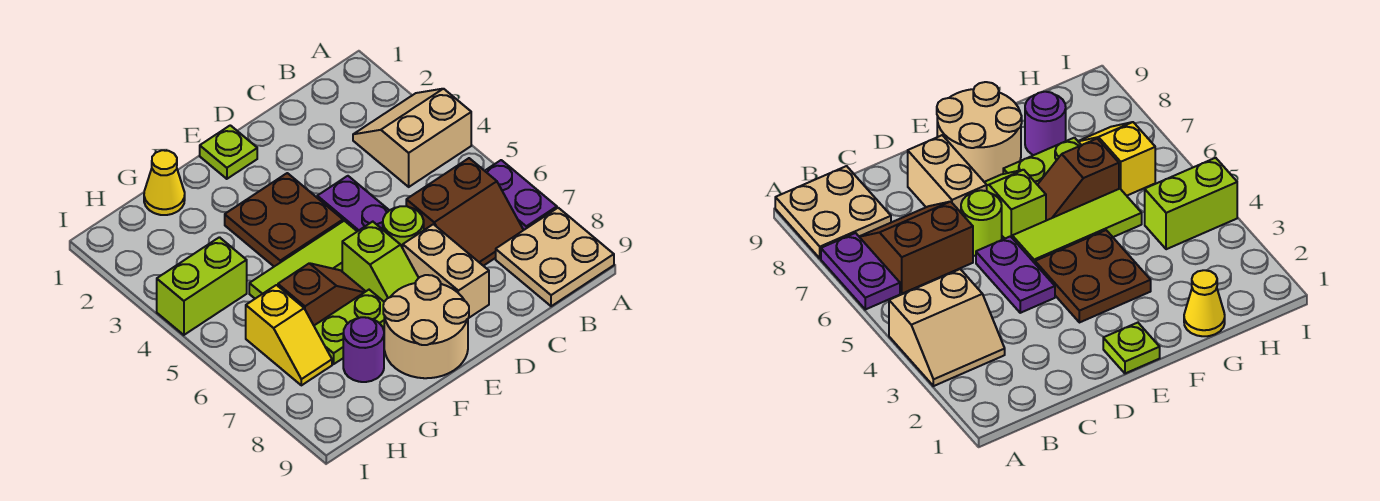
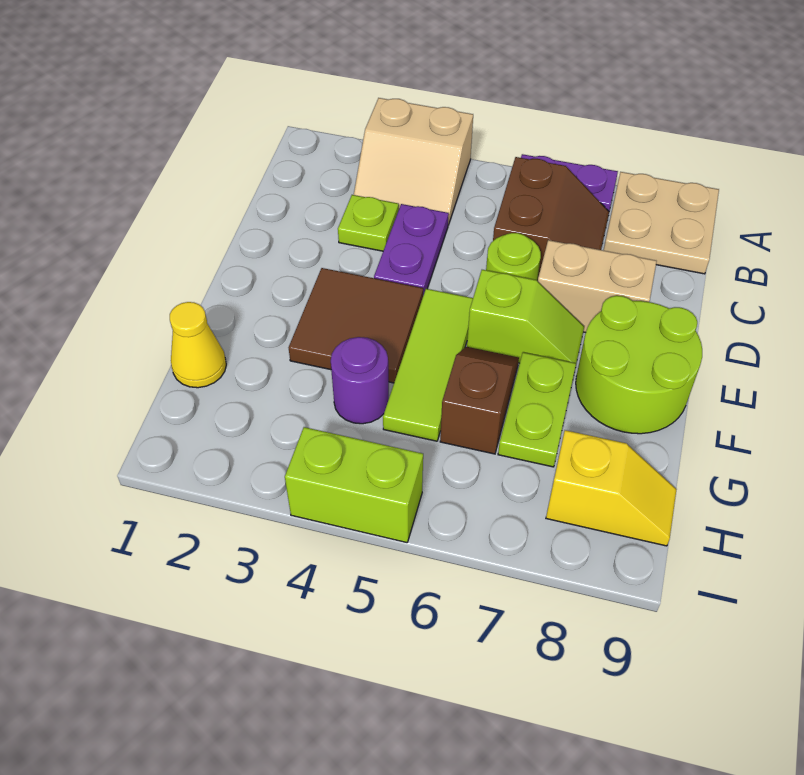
tan slope A3:B4 level 1 top 4 -> tan slope A3:B4 level 1 top A
purple plate D4:D5 level 1 -> purple plate C4:D4 level 1
lime plate E1 level 1 -> lime plate C3 level 1
brown plate E3:F4 level 1 -> brown tile E3:F4 level 1
tan round brick E8:F9 level 1 -> lime round brick E8:F9 level 1
purple round brick G8 level 1 -> purple round brick G4 level 1
lime brick H4:I4 level 1 -> lime brick I4:I5 level 1
yellow slope H6:H7 level 1 top 6 -> yellow slope H8:H9 level 1 top 8

